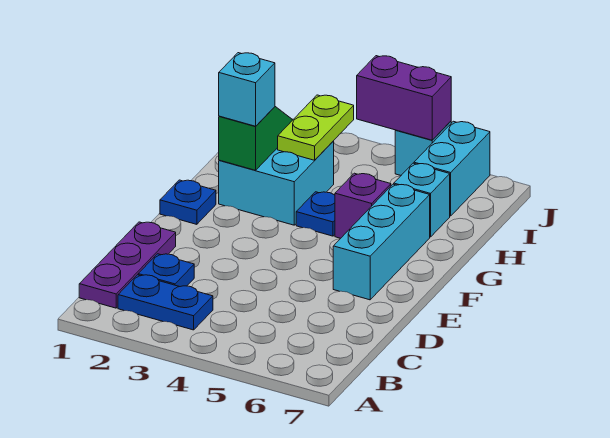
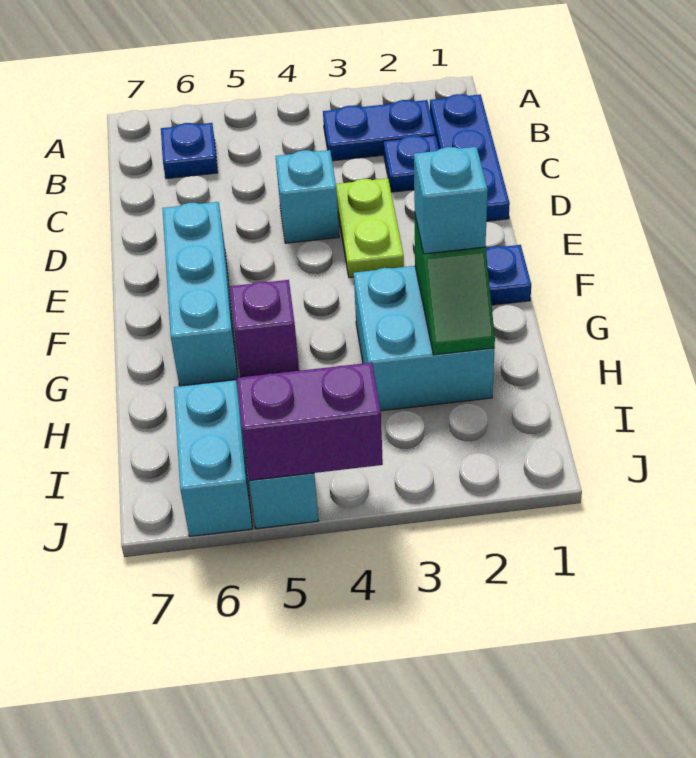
purple plate B1:D1 level 1 -> blue plate B1:D1 level 1
blue plate G4 level 1 -> blue plate B6 level 1
lime plate H3:I3 level 2 -> lime plate D3:E3 level 1
cyan brick H6 level 1 -> cyan brick D4 level 1

